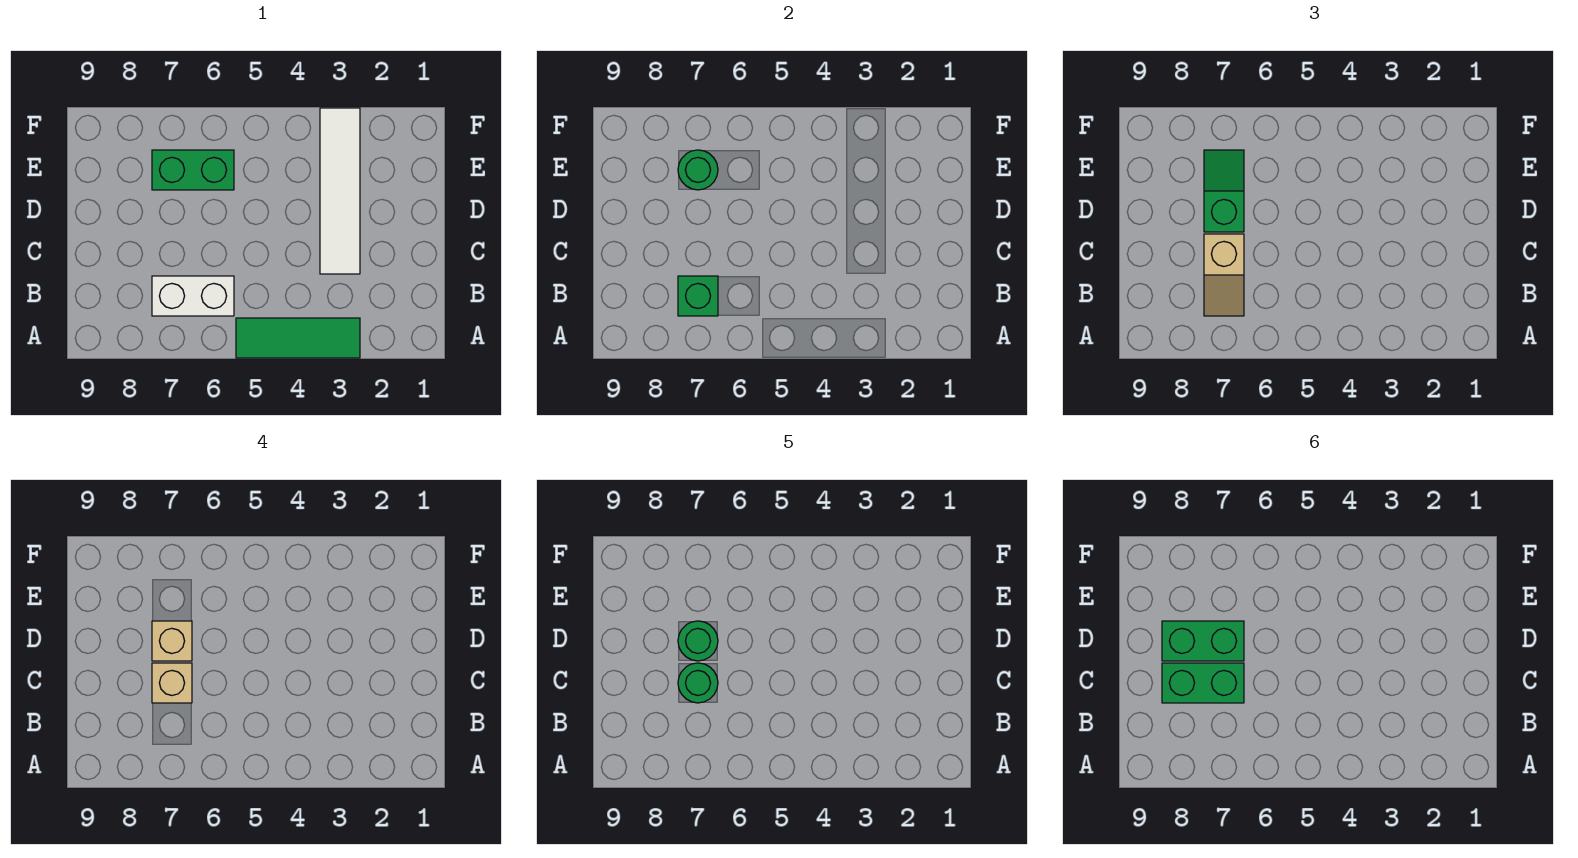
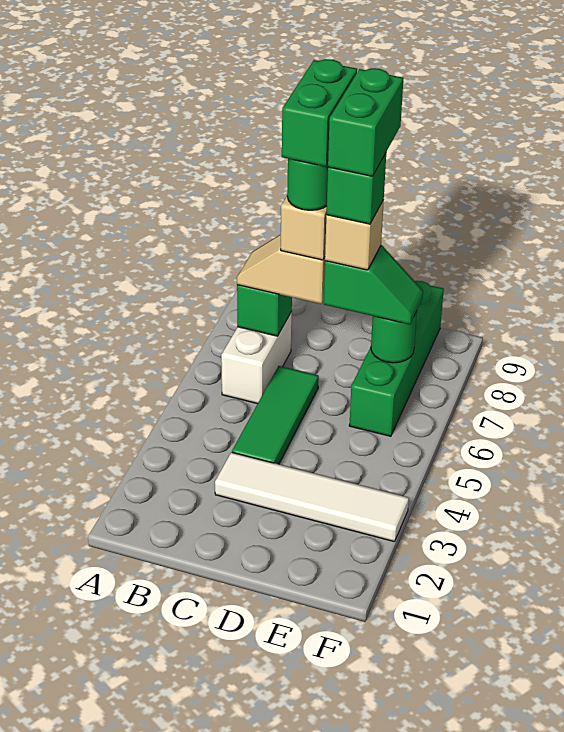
green tile A3:A5 level 1 -> green tile C4:C6 level 1
green round brick D7 level 5 -> green brick D7 level 5
green brick E6:E7 level 1 -> green brick E6:E9 level 1

